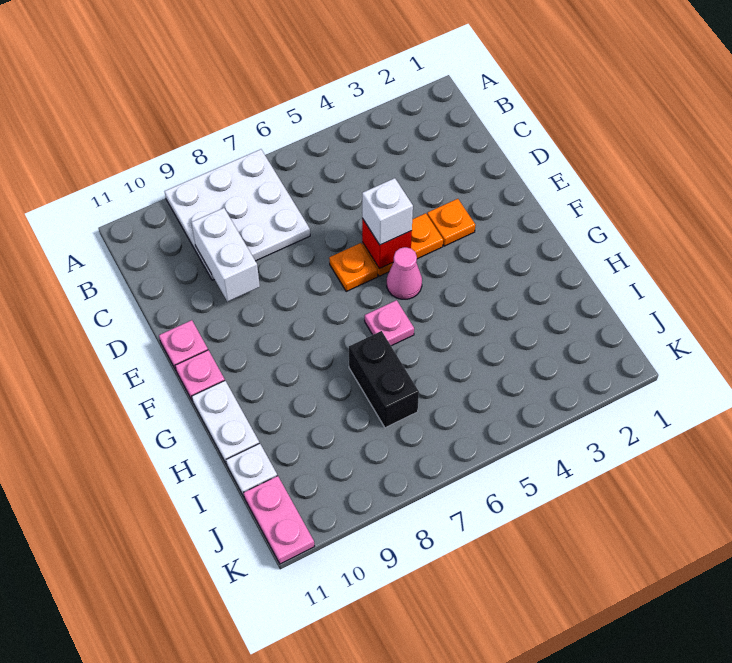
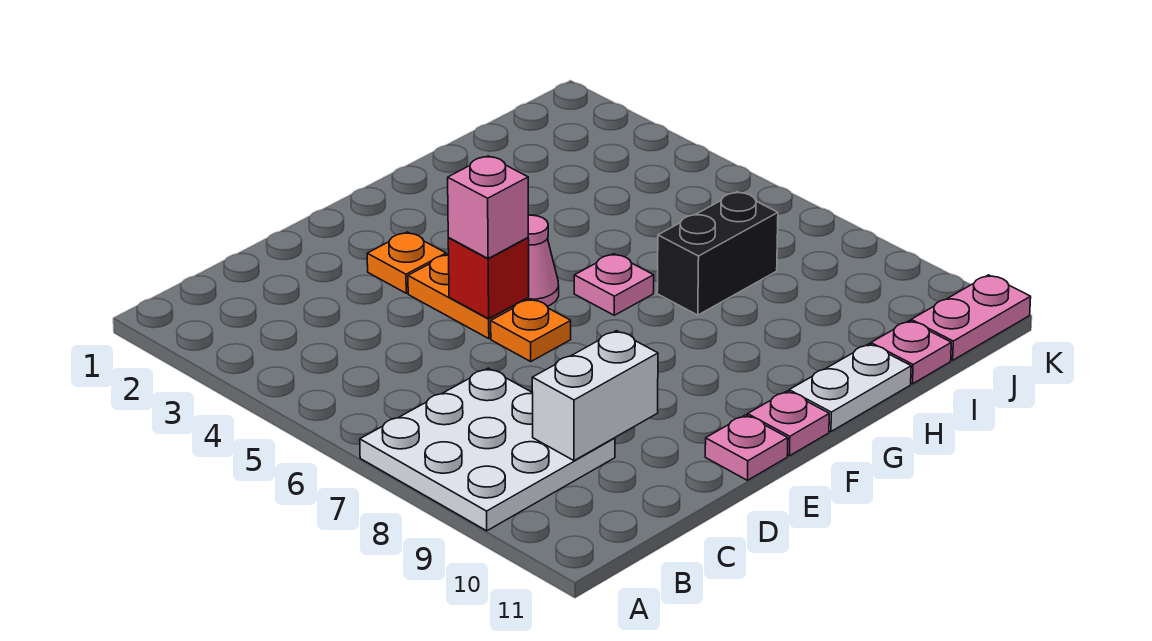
white brick E5 level 3 -> pink brick E5 level 3
white plate I11 level 1 -> pink plate I11 level 1

